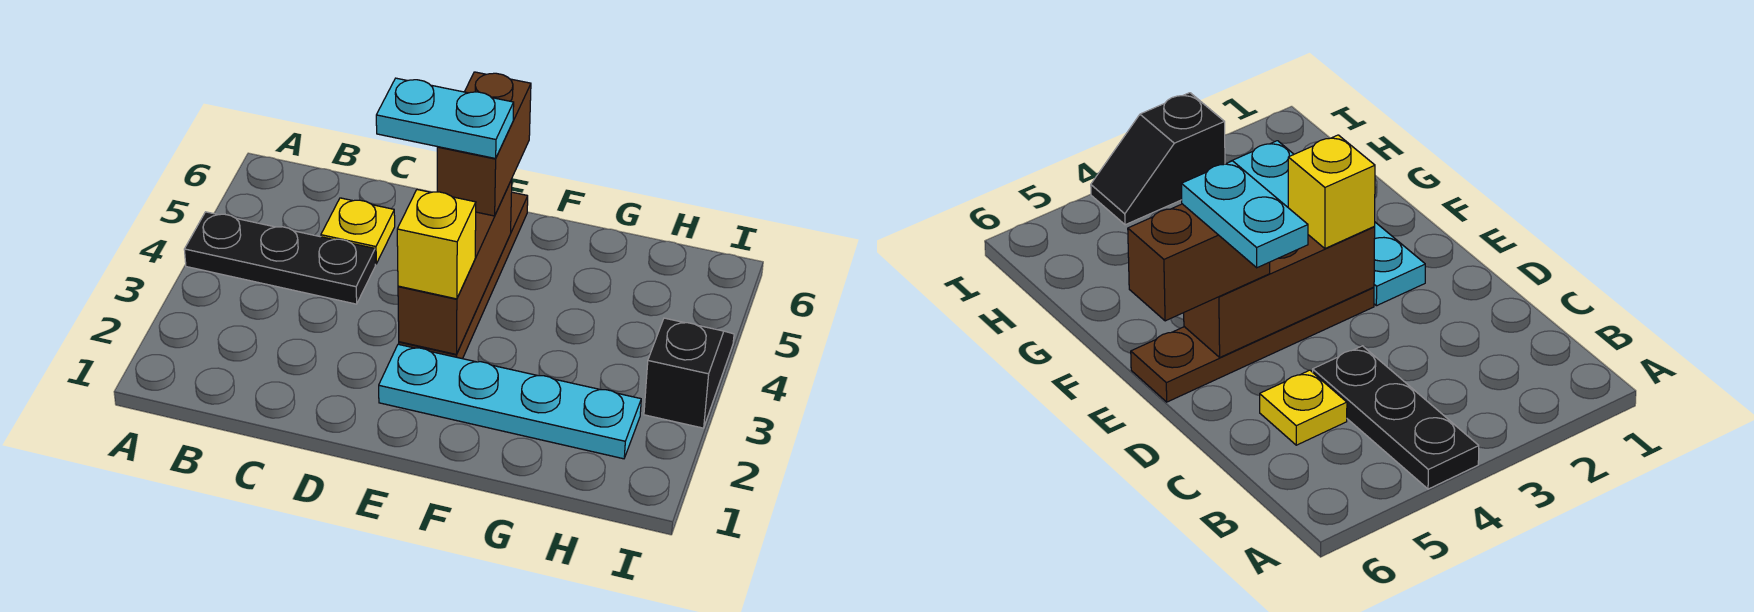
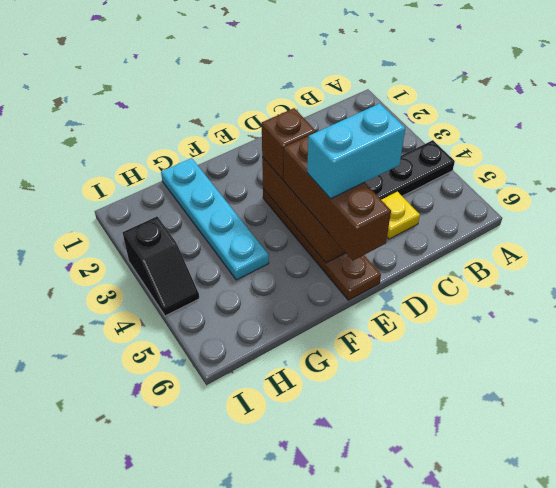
cyan plate D5:E5 level 4 -> cyan brick D5:E5 level 4
cyan plate E2:H2 level 1 -> cyan plate G1:G4 level 1
yellow brick E3 level 3 -> brown brick E3 level 3
brown brick E5:E6 level 3 -> brown brick E4:E6 level 3

